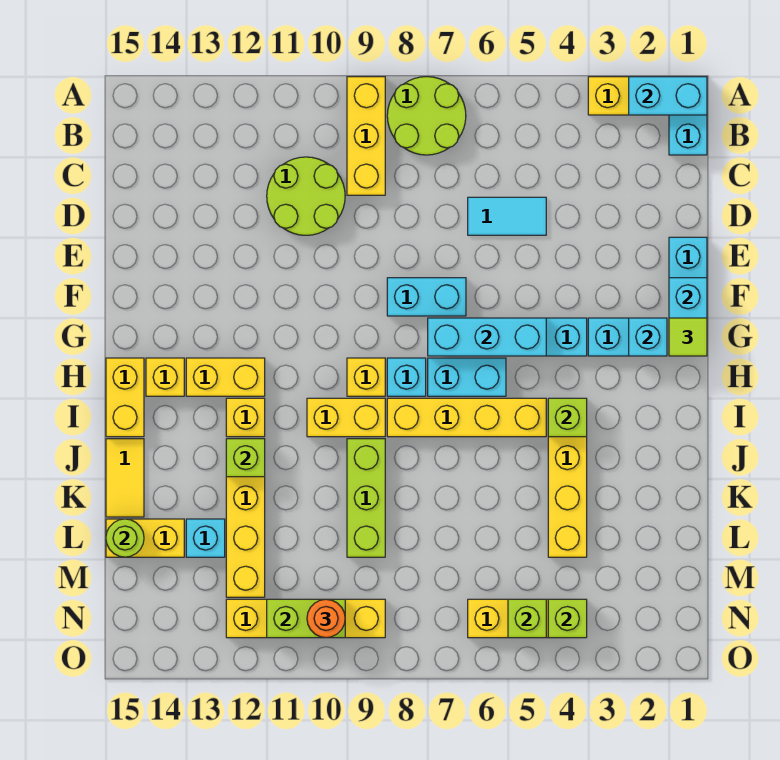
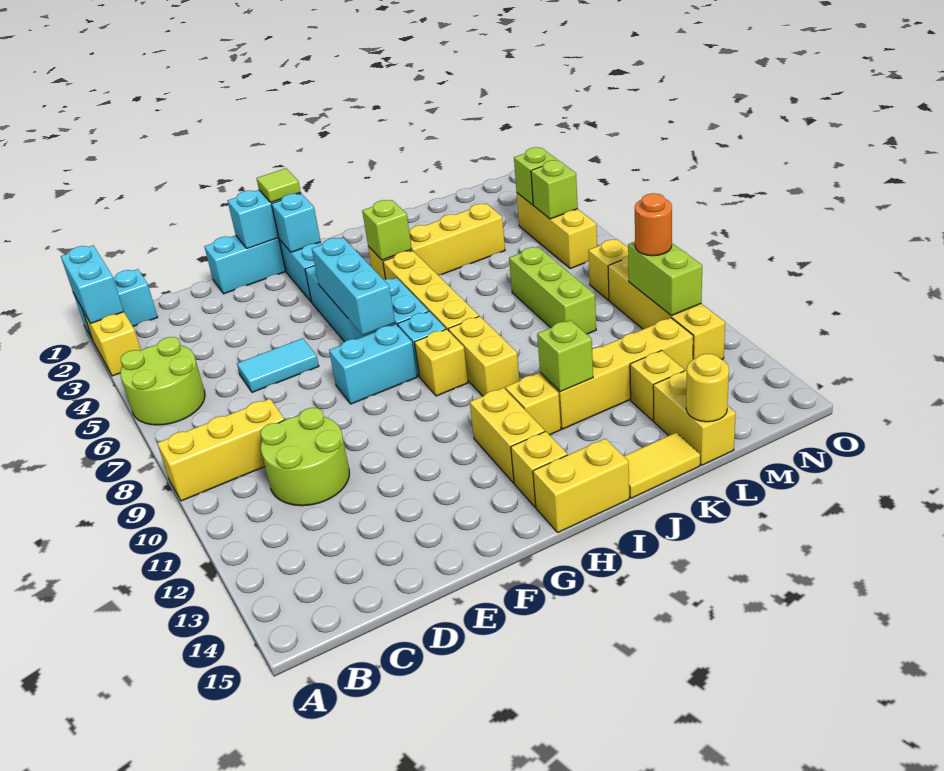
lime round brick A7:B8 level 1 -> lime round brick A5:B6 level 1
cyan tile D5:D6 level 1 -> cyan tile D6:E6 level 1
cyan brick F7:F8 level 1 -> cyan brick F8:G8 level 1
lime brick J9:L9 level 1 -> lime brick L7:L9 level 1
cyan brick L13 level 1 -> yellow brick L13 level 1
lime round brick L15 level 2 -> yellow round brick L15 level 2
none -> yellow brick N8 level 1

